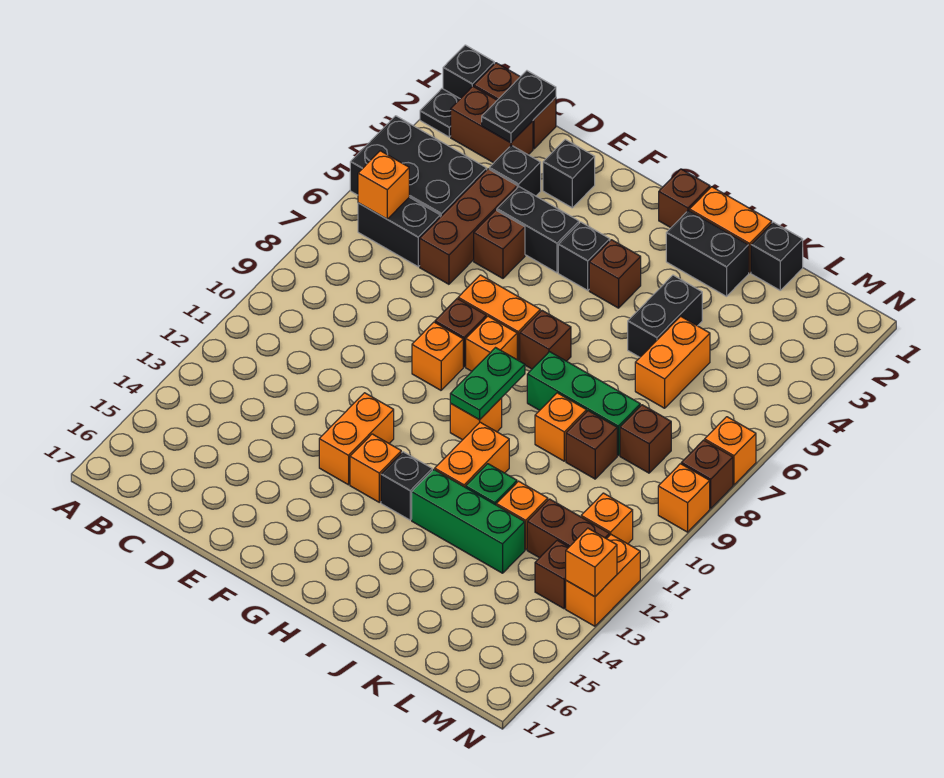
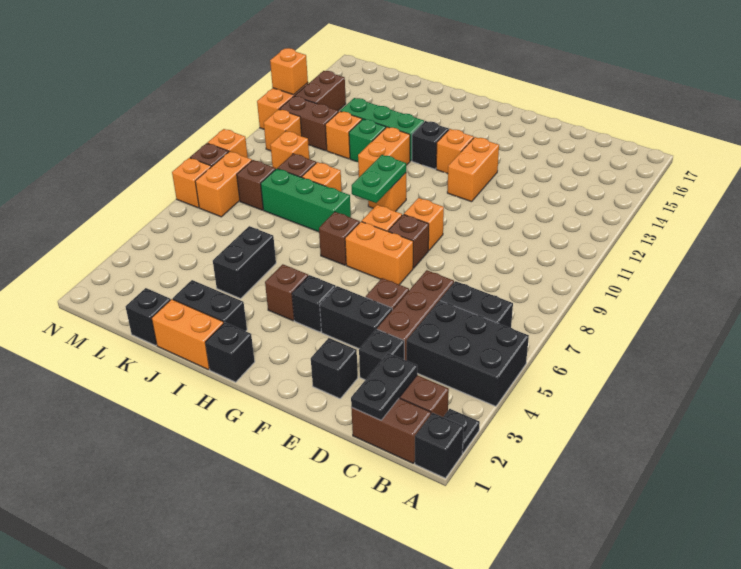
orange brick B6 level 2 -> orange brick L10 level 1
brown brick H1 level 1 -> black brick H1 level 1
orange brick K5:K6 level 1 -> orange brick M7:M8 level 1
brown brick M13 level 1 -> brown brick M13:M14 level 1

